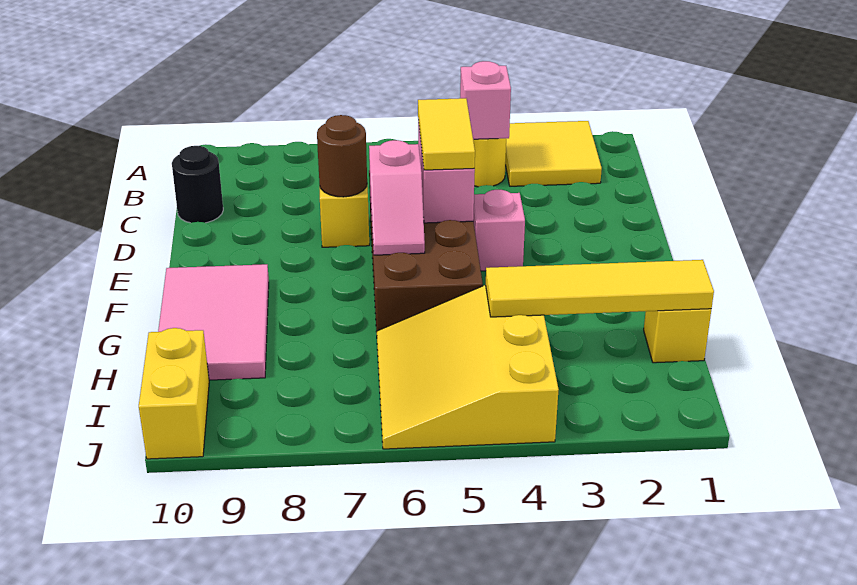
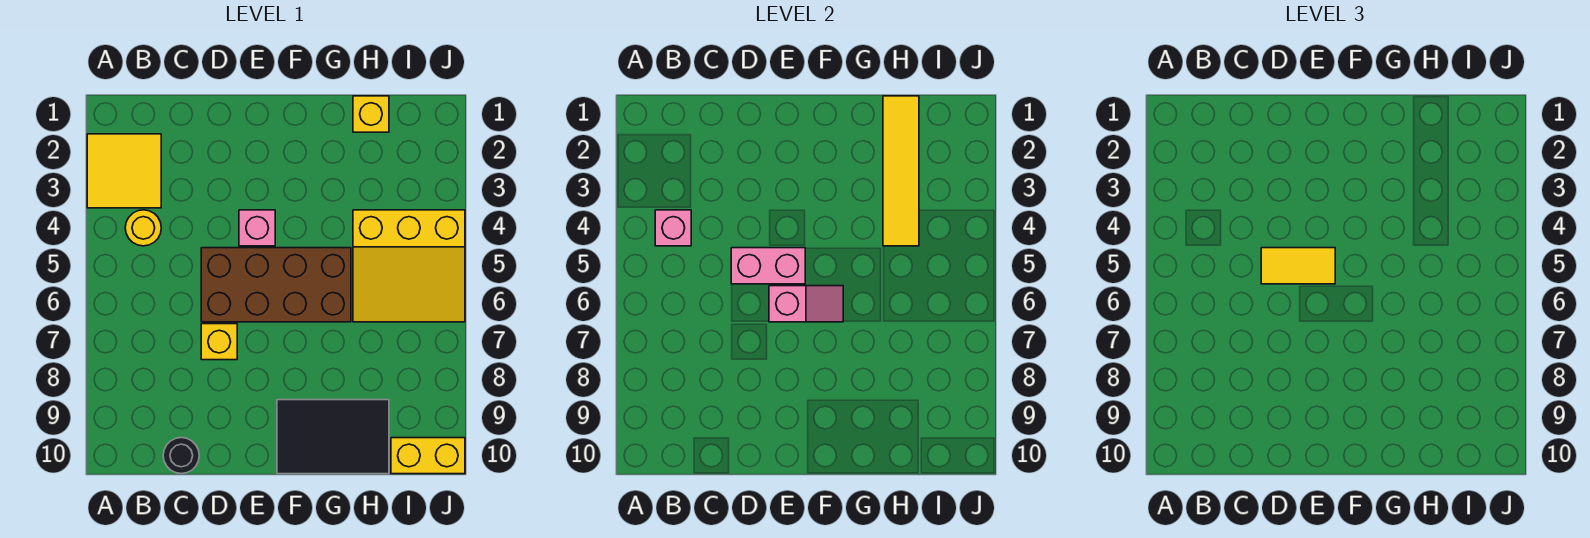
brown round brick D7 level 2 -> none
pink tile F9:H10 level 1 -> black tile F9:H10 level 1

